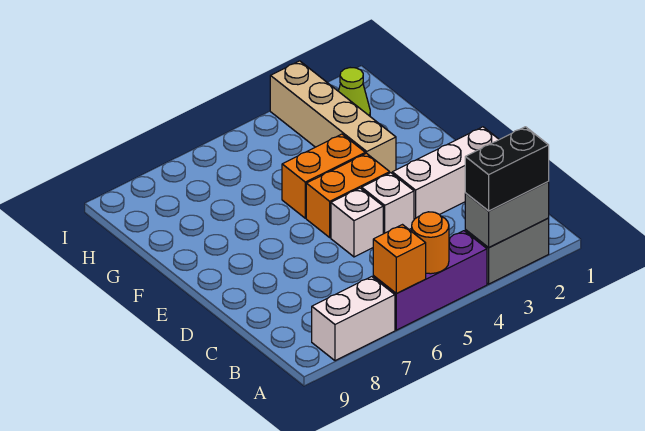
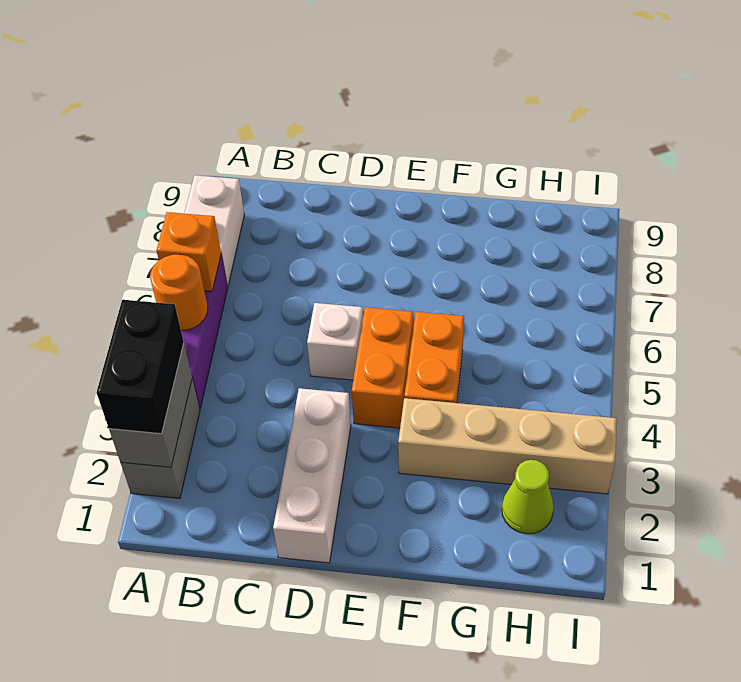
white brick D4 level 1 -> none

